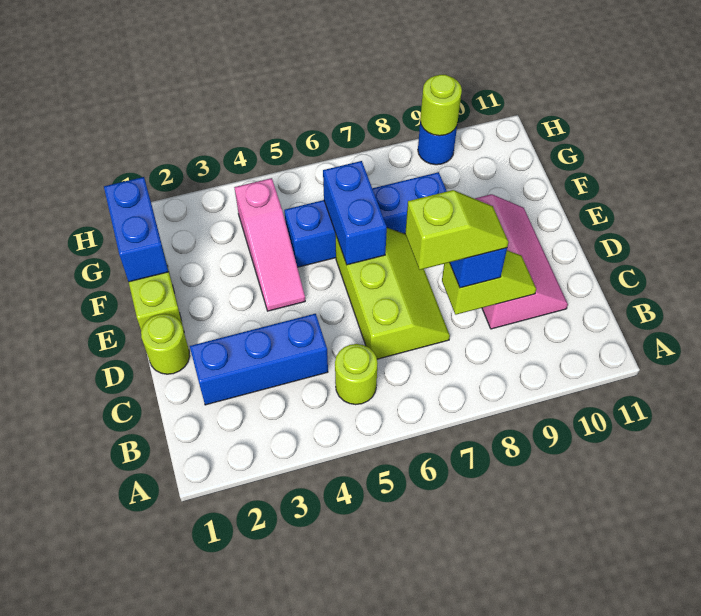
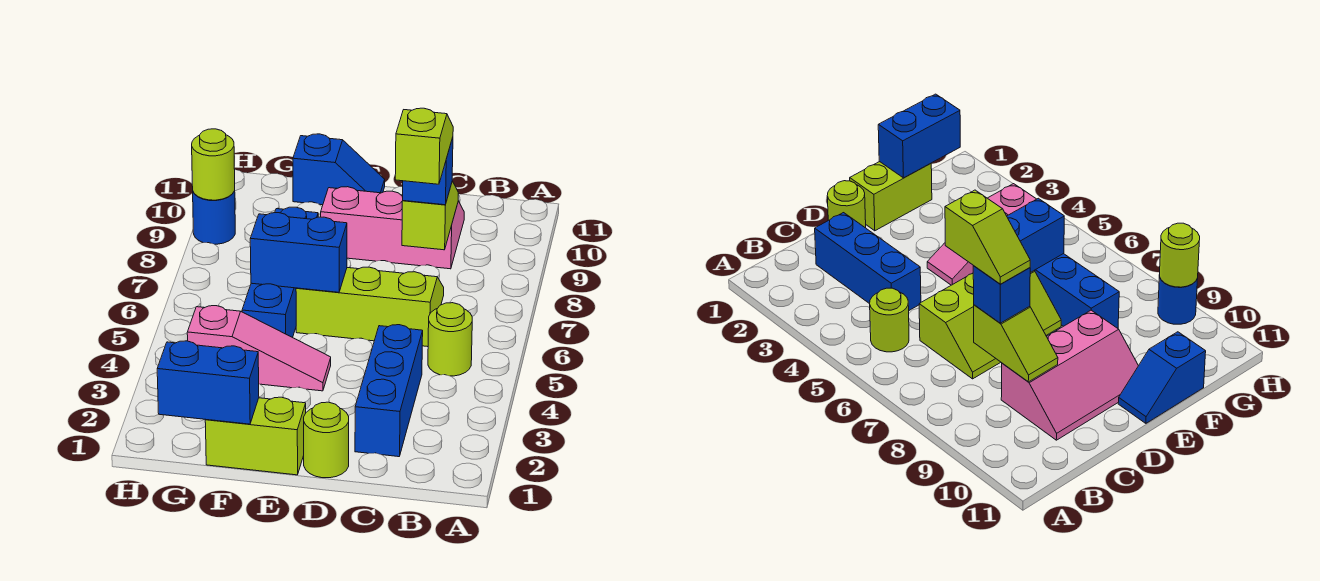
none -> blue slope E11:F11 level 1 top F

